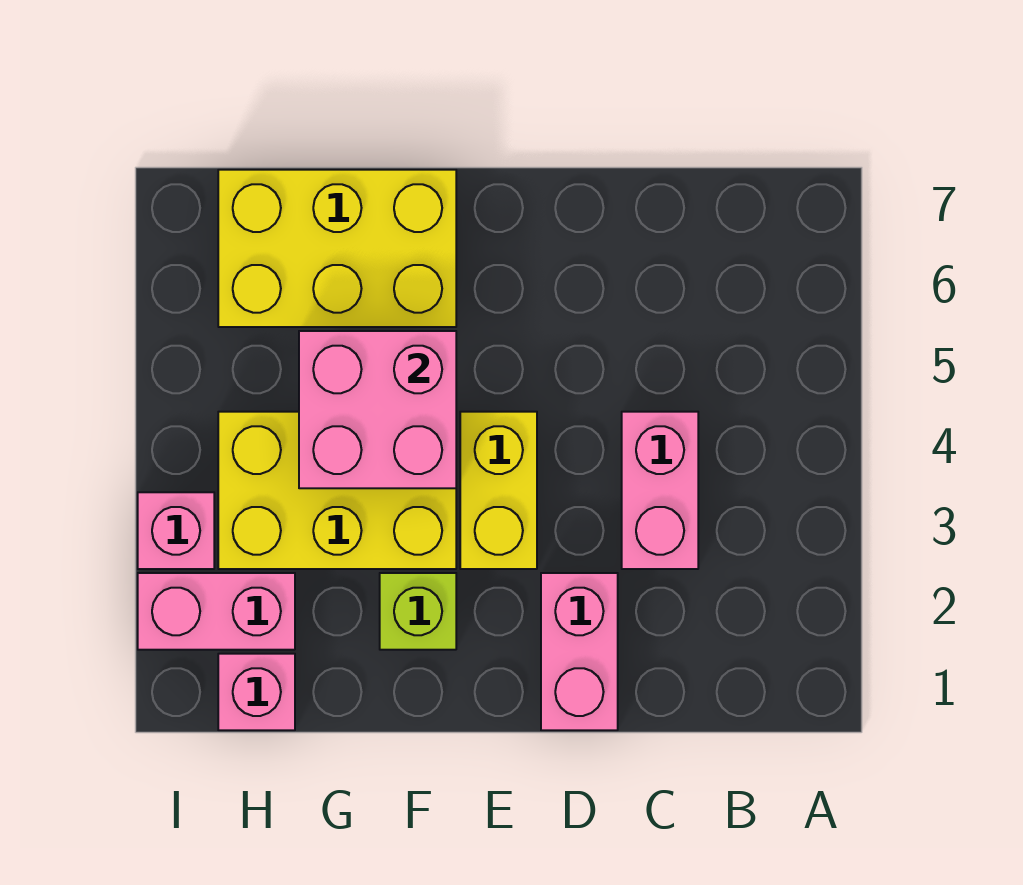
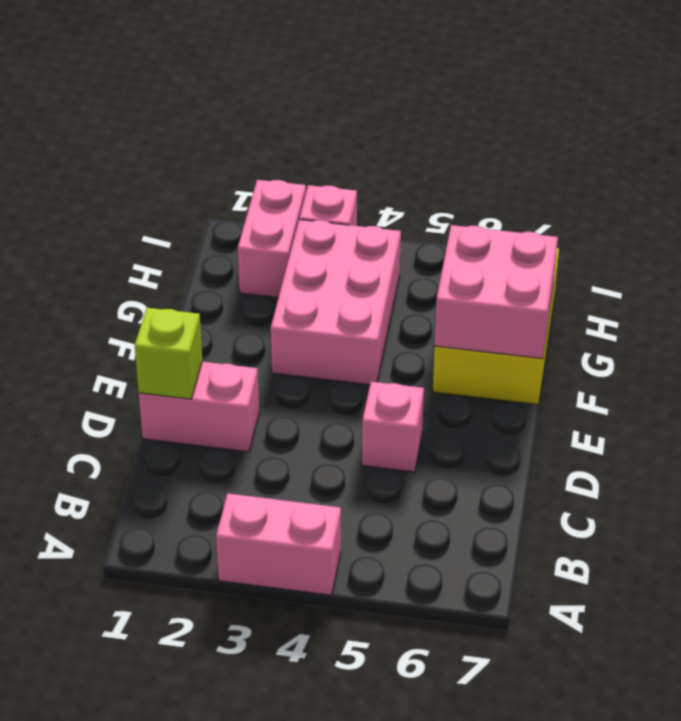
pink brick C3:C4 level 1 -> pink brick A3:A4 level 1
yellow brick E3:E4 level 1 -> none
lime brick F2 level 1 -> lime brick D1 level 2
yellow brick F3:H4 level 1 -> pink brick F3:H4 level 1
pink brick F4:G5 level 2 -> pink brick F6:G7 level 2
pink brick H1 level 1 -> pink brick D5 level 1

